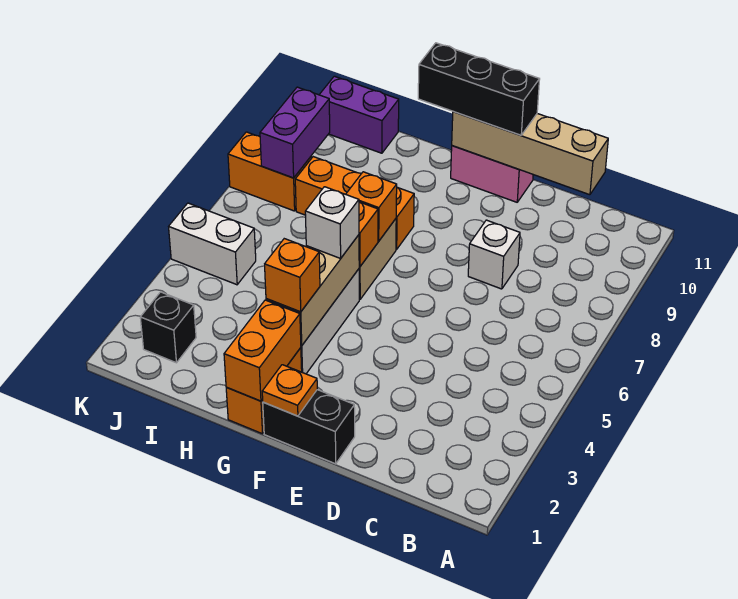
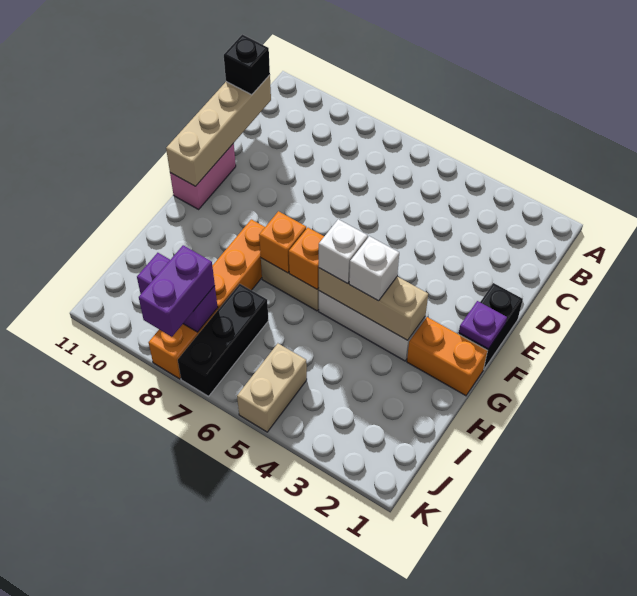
white brick D8 level 1 -> white brick G4 level 3
black brick E11:G11 level 3 -> black brick I7:K7 level 1
orange plate F1 level 2 -> purple plate F1 level 2
orange brick G1:G2 level 2 -> none
orange brick G3 level 3 -> none
purple brick I11:J11 level 1 -> purple brick J8:K8 level 3
black brick J2 level 1 -> black brick C11 level 3
white brick J5:K5 level 1 -> tan brick J5:K5 level 1

